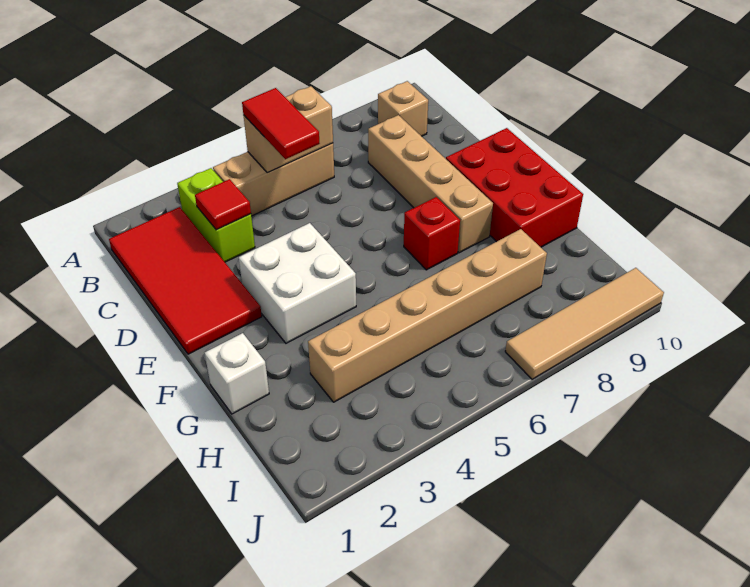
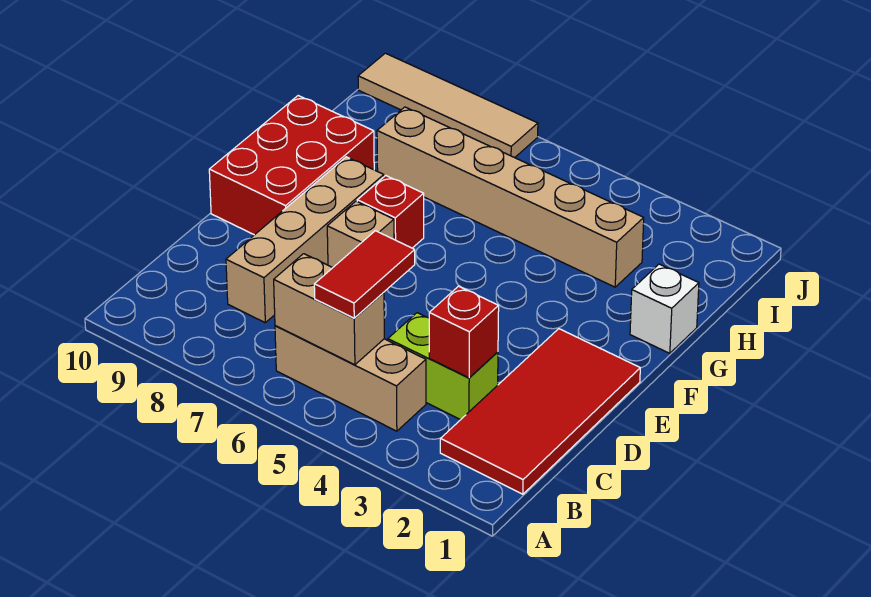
lime brick B3:C3 level 1 -> lime brick C3:C4 level 1
tan brick B9 level 1 -> tan brick E7 level 1
red tile C3 level 2 -> red brick C3 level 2
white brick E3:F4 level 1 -> none

